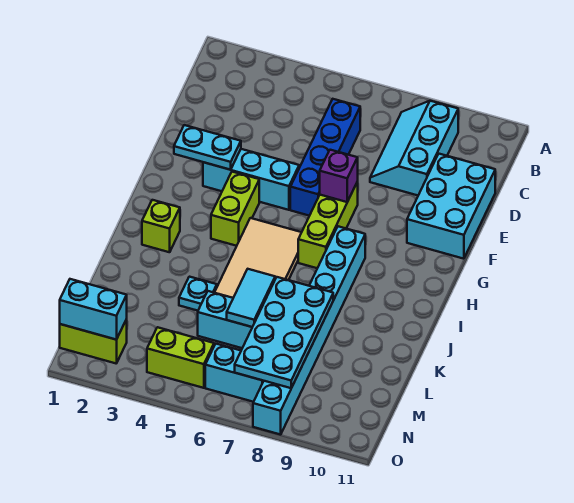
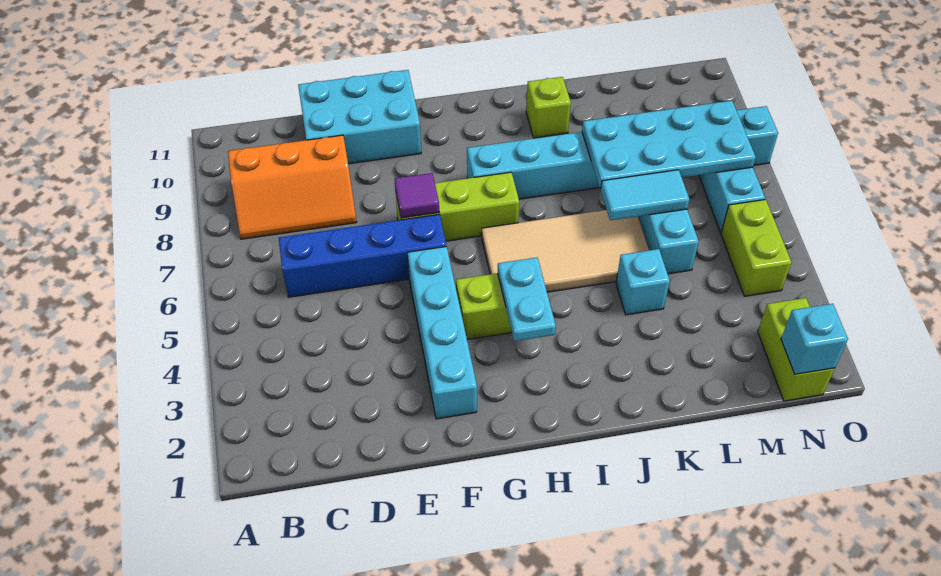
cyan slope B8:D9 level 1 top 9 -> orange slope B8:D9 level 1 top 9
cyan plate F2:F3 level 2 -> cyan plate H3:H4 level 2
cyan brick F3:F5 level 1 -> cyan brick F2:F5 level 1
purple brick F7 level 2 -> purple tile F7 level 2
lime brick I2 level 1 -> lime brick J10 level 1
cyan plate K4 level 1 -> cyan brick K4 level 1
cyan brick N1:N2 level 2 -> cyan brick N1 level 2

